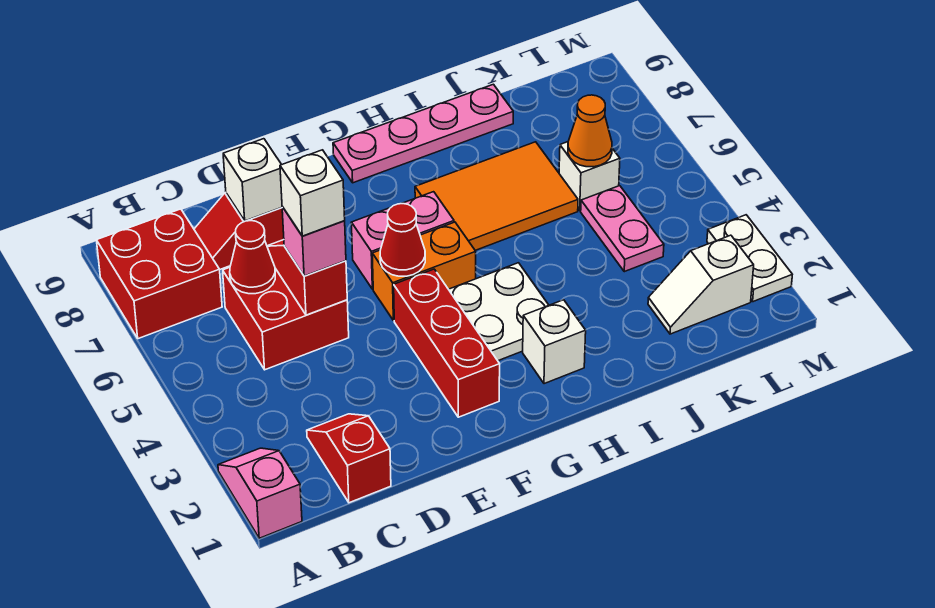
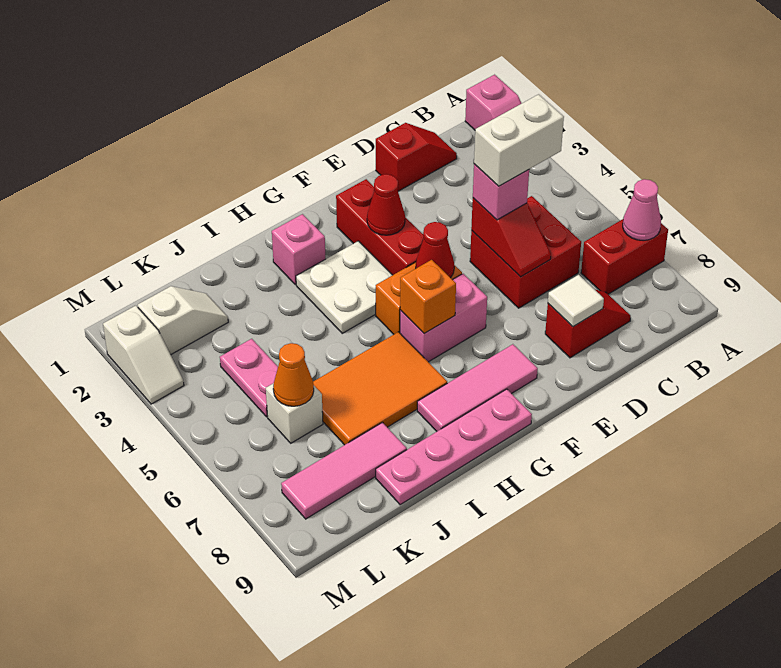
red brick A7:B8 level 1 -> red brick A7:B7 level 1
none -> pink cone A7 level 2
red slope C1:C2 level 1 top 1 -> red slope C1:D1 level 1 top D
red cone C6 level 2 -> red cone F3 level 2
white brick D5 level 4 -> white brick C5:D5 level 4
white brick D8 level 2 -> white tile D8 level 2
none -> pink tile F8:H8 level 1
none -> orange brick G6 level 2
white brick H2 level 1 -> pink brick H2 level 1
none -> pink tile J8:L8 level 1
white plate M2:M3 level 1 -> white slope M2:M3 level 1 top 2

